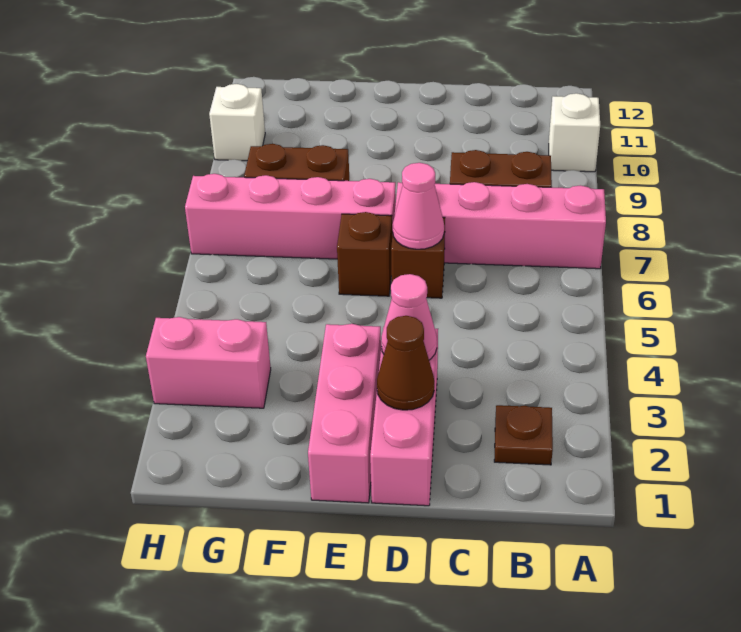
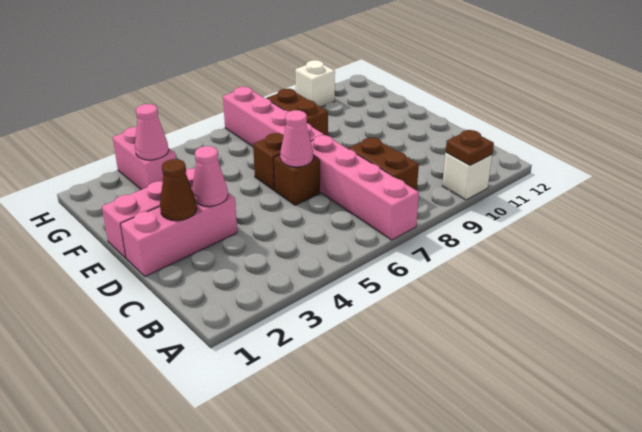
brown plate B2 level 1 -> brown plate A10 level 2
none -> pink cone G3 level 2

